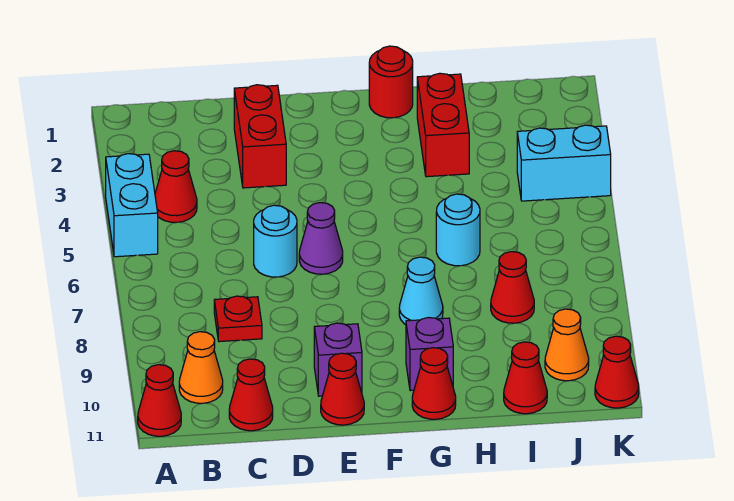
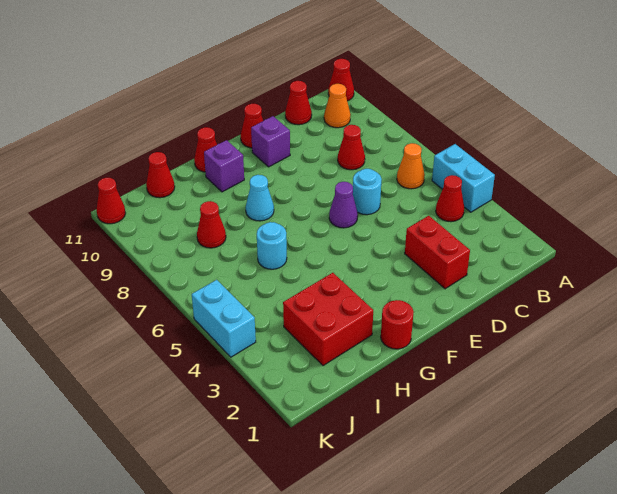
red plate C8 level 1 -> red cone C8 level 1
red brick H2:H3 level 1 -> red brick H2:I3 level 1
cyan brick J4:K4 level 1 -> cyan brick K4:K5 level 1
orange cone J10 level 1 -> orange cone B6 level 1

